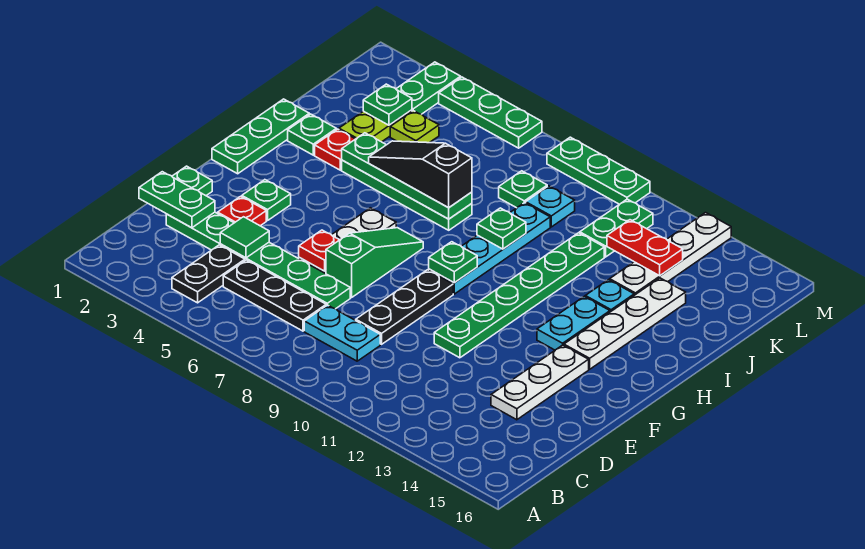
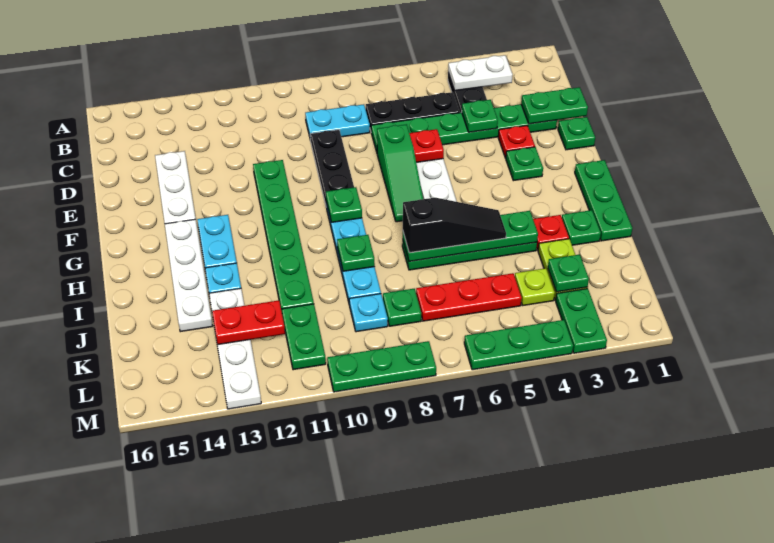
none -> white plate B3:B4 level 2
green tile D4 level 2 -> green plate D4 level 2
none -> red plate K5:K7 level 1

